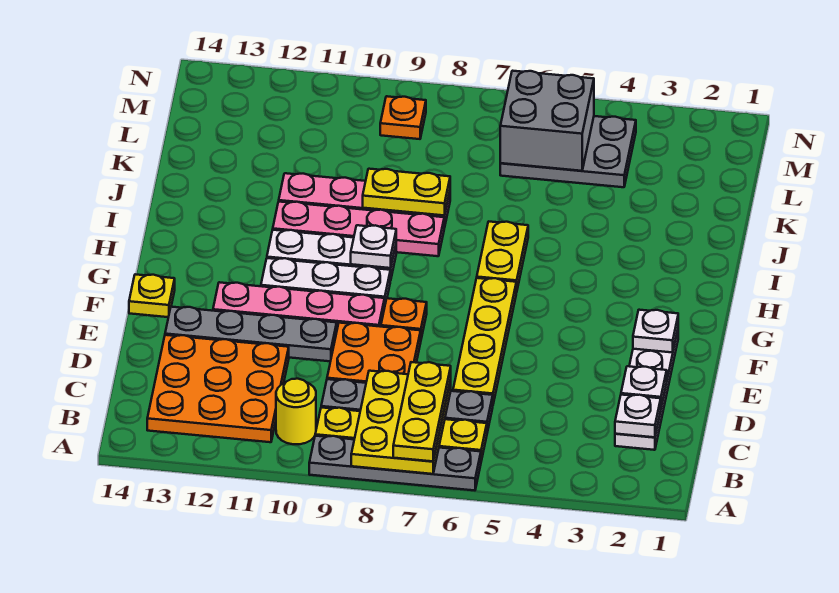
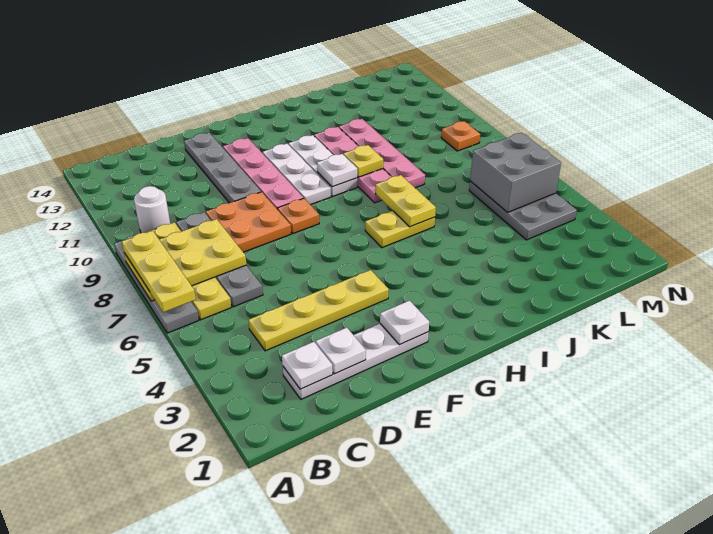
yellow plate A7:C7 level 3 -> yellow plate A6:A8 level 3
yellow round brick B10 level 1 -> white round brick B10 level 1
orange plate B11:D13 level 1 -> none
yellow plate D6:G6 level 1 -> yellow plate C4:F4 level 1
yellow plate F14 level 1 -> yellow plate I9 level 2
yellow plate J8:J9 level 2 -> yellow plate I6:I7 level 2

